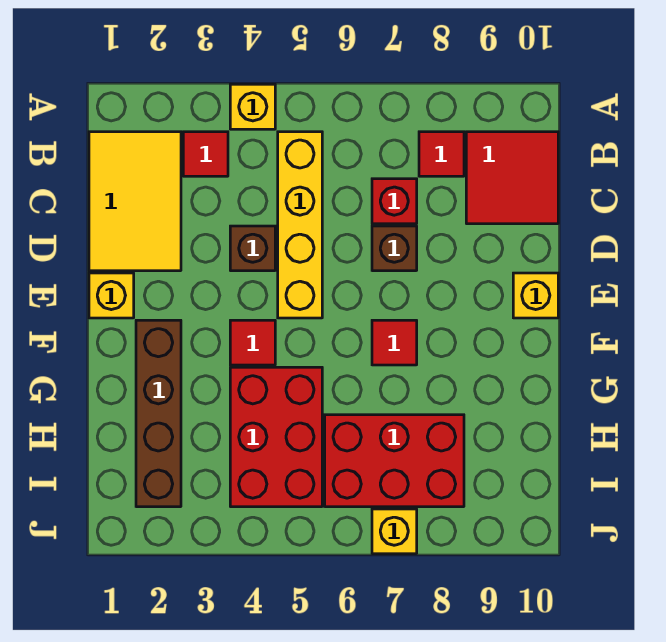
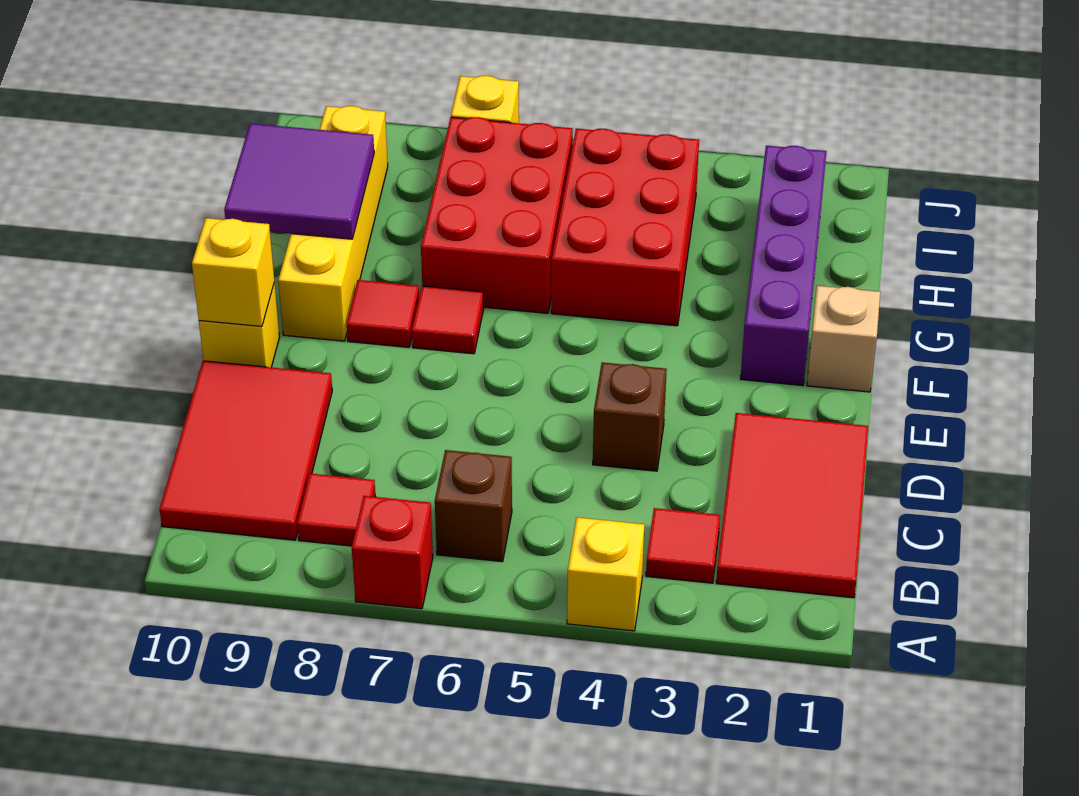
yellow tile B1:D2 level 1 -> red tile B1:D2 level 1
yellow brick B5:E5 level 1 -> yellow brick F9:I9 level 1
red tile B9:C10 level 1 -> red tile B9:D10 level 1
red brick C7 level 1 -> red brick A7 level 1
brown brick D7 level 1 -> brown brick B6 level 1
yellow brick E1 level 1 -> yellow brick E10 level 2
none -> tan brick F1 level 1
brown brick F2:I2 level 1 -> purple brick F2:I2 level 1
red tile F4 level 1 -> red tile F8 level 1
none -> purple tile G9:H10 level 2
red brick H6:I8 level 1 -> red brick G6:I7 level 1

